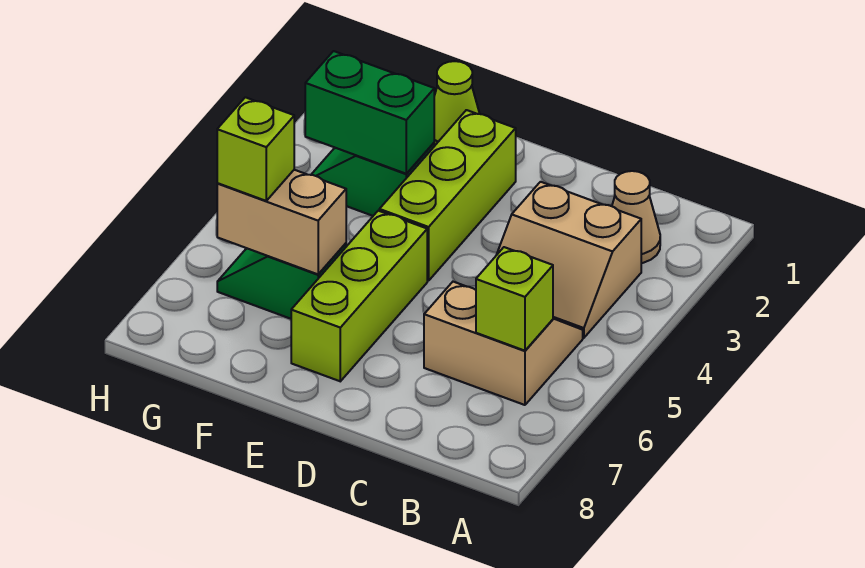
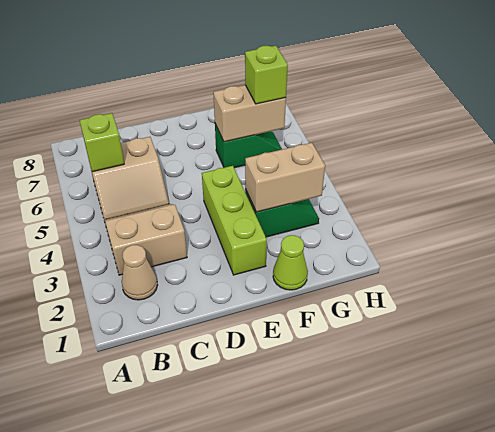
lime brick E5:E7 level 1 -> none
green brick F3:G3 level 2 -> tan brick F3:G3 level 2

